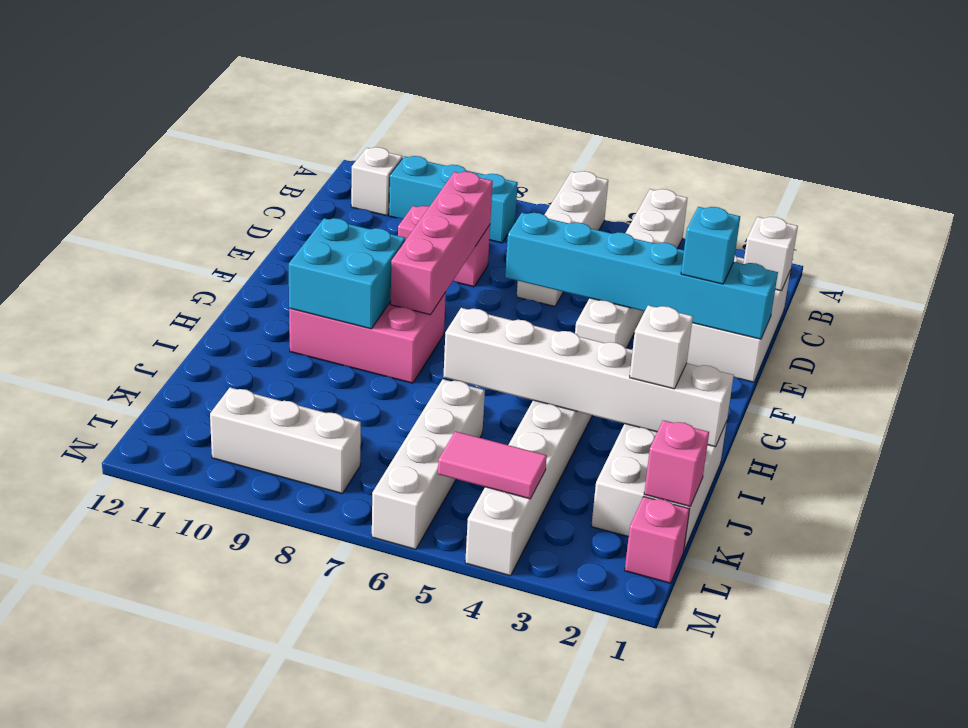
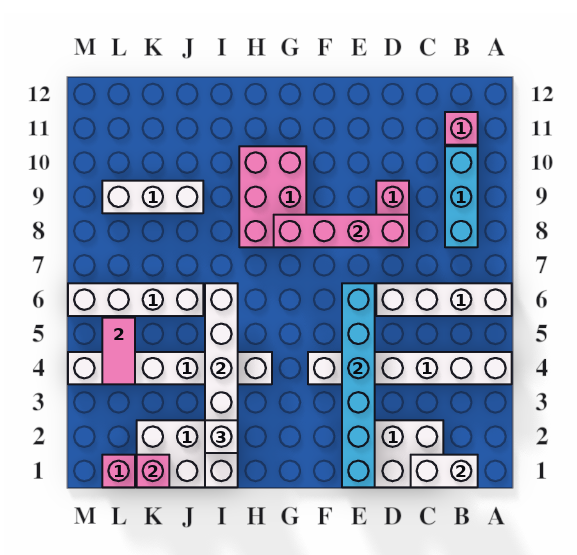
white brick B11 level 1 -> pink brick B11 level 1
white brick C1 level 2 -> white brick B1:C1 level 2
cyan brick E2 level 3 -> none
cyan brick G9:H10 level 2 -> none
white brick L8:L10 level 1 -> white brick J9:L9 level 1

